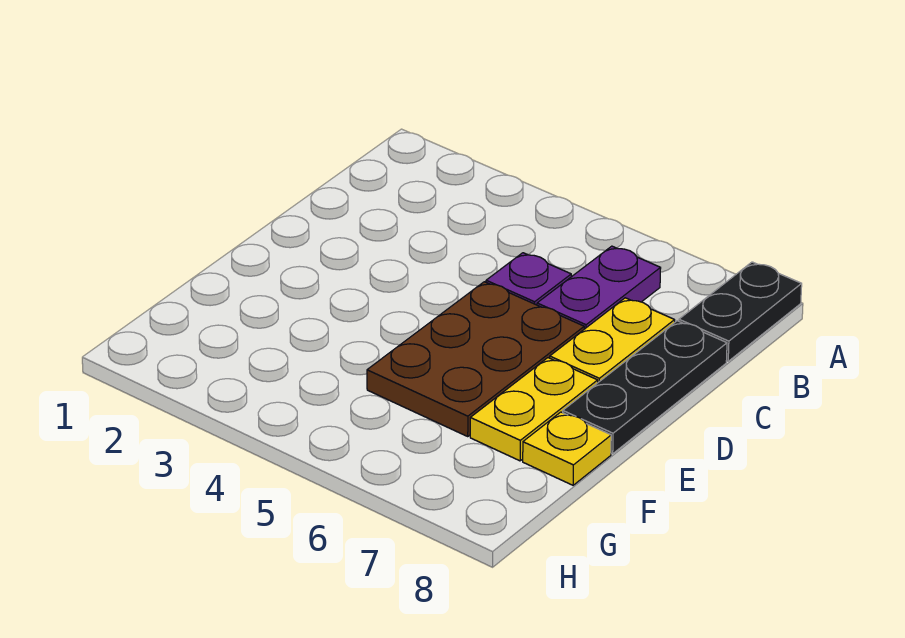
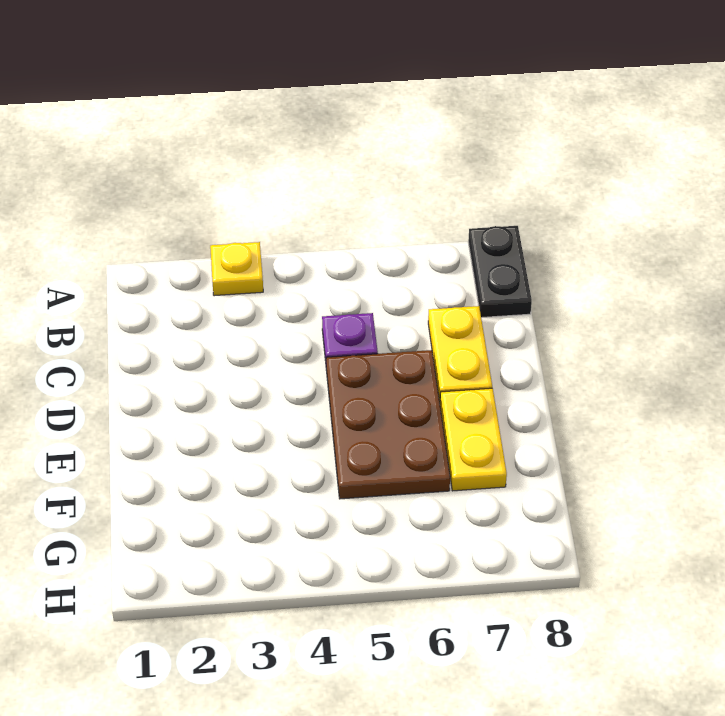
purple plate B6:C6 level 1 -> none
black plate C8:E8 level 1 -> none
yellow plate F8 level 1 -> yellow plate A3 level 1

